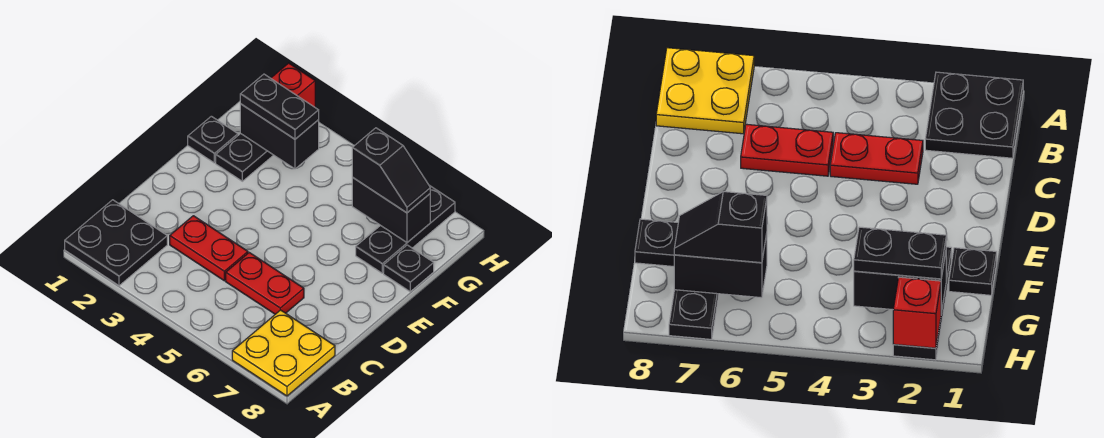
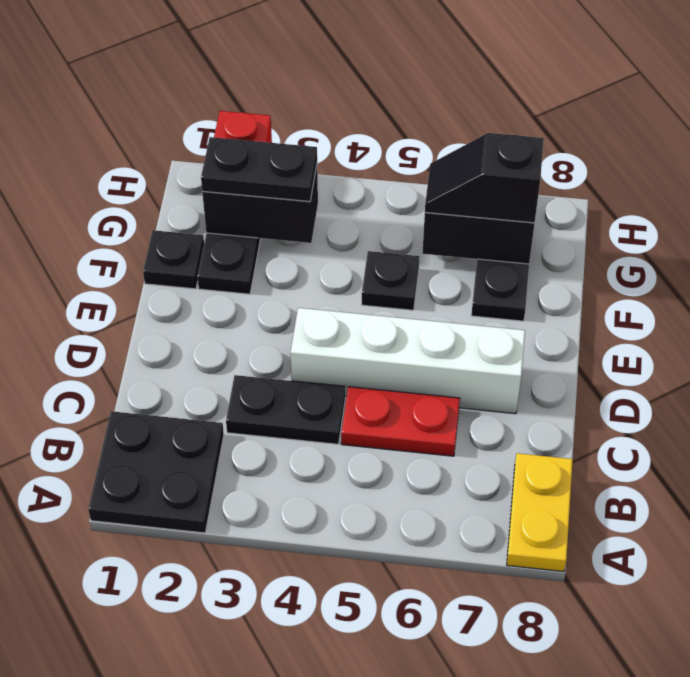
yellow plate A7:B8 level 1 -> yellow plate A8:B8 level 1
red plate C3:C4 level 1 -> black plate C3:C4 level 1
none -> white brick D4:D7 level 1
black plate F8 level 1 -> black plate F5 level 1
black slope G6:G7 level 3 top 6 -> black slope G6:G7 level 3 top 7

